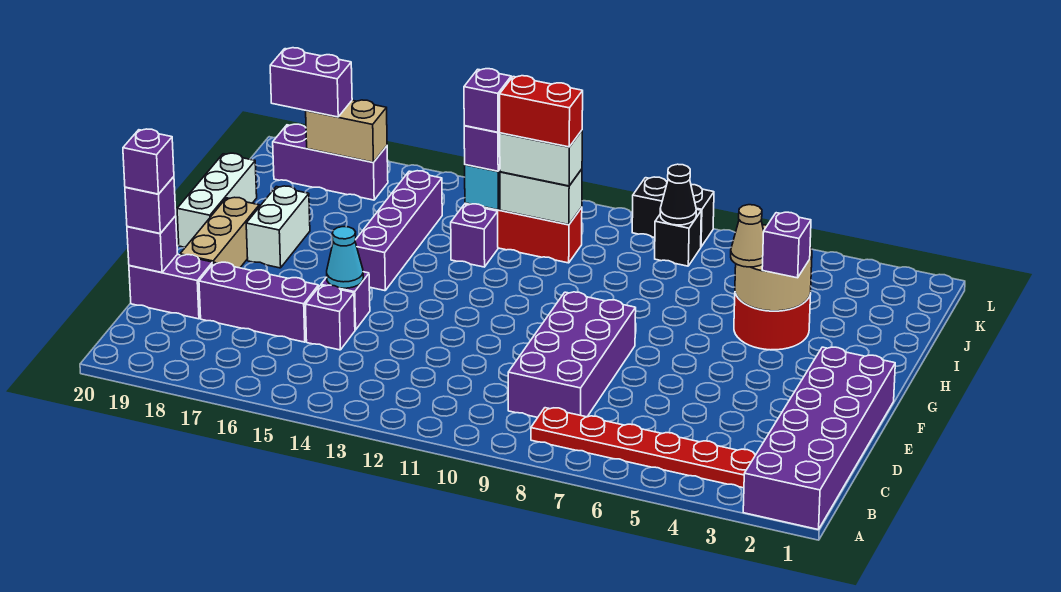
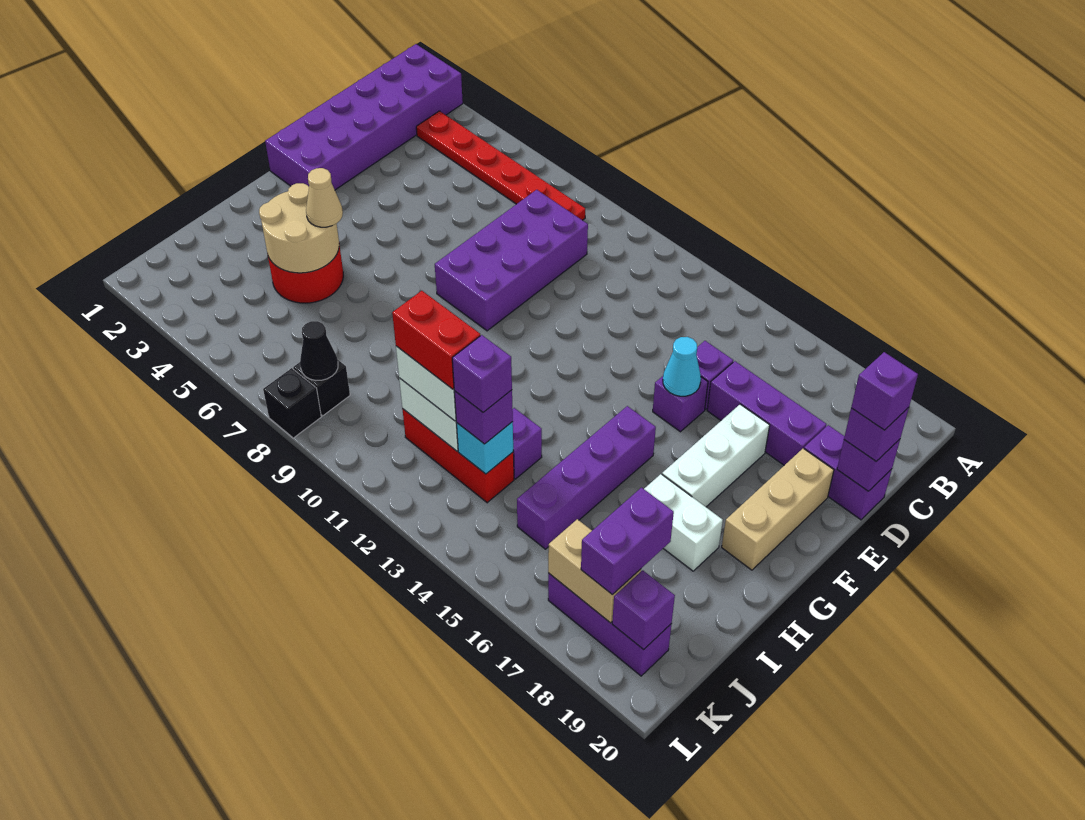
white brick G18:H18 level 1 -> white brick H17:H18 level 1
white brick G20:I20 level 1 -> white brick E17:G17 level 1
purple brick H4 level 3 -> purple brick K19 level 2
purple brick K18:K19 level 3 -> purple brick J18:K18 level 3
black brick L8:L9 level 1 -> black brick L8 level 1

